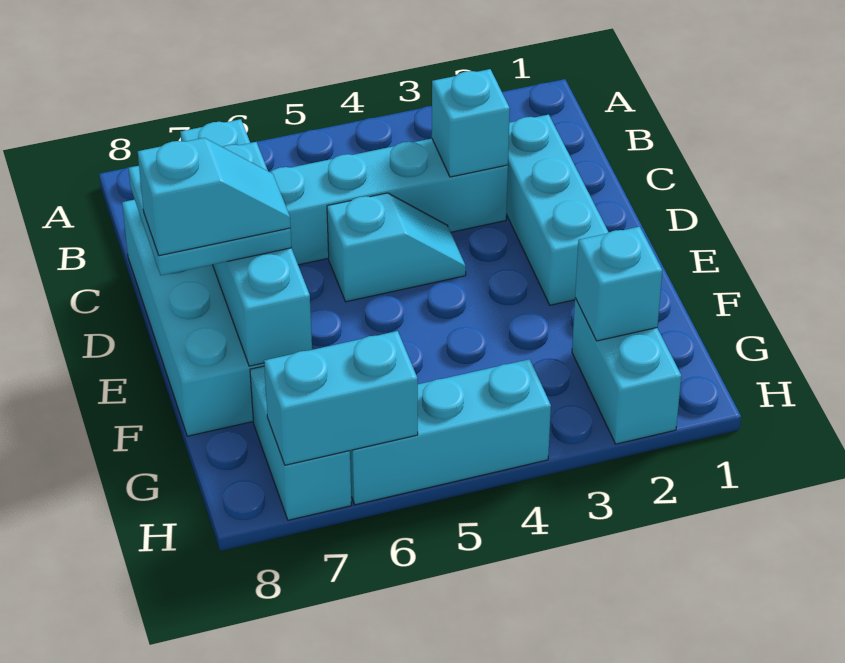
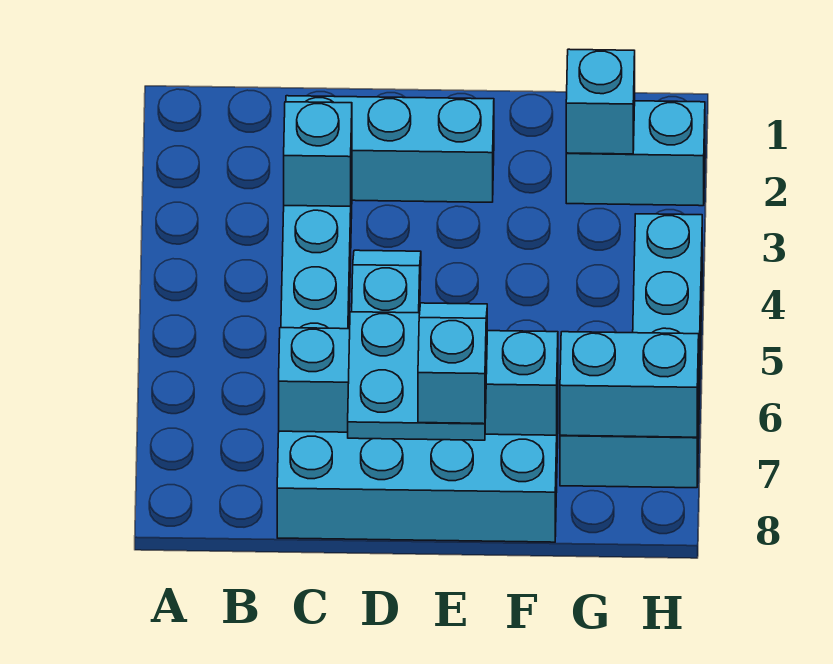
cyan brick H6:H7 level 2 -> cyan brick G7:H7 level 2

